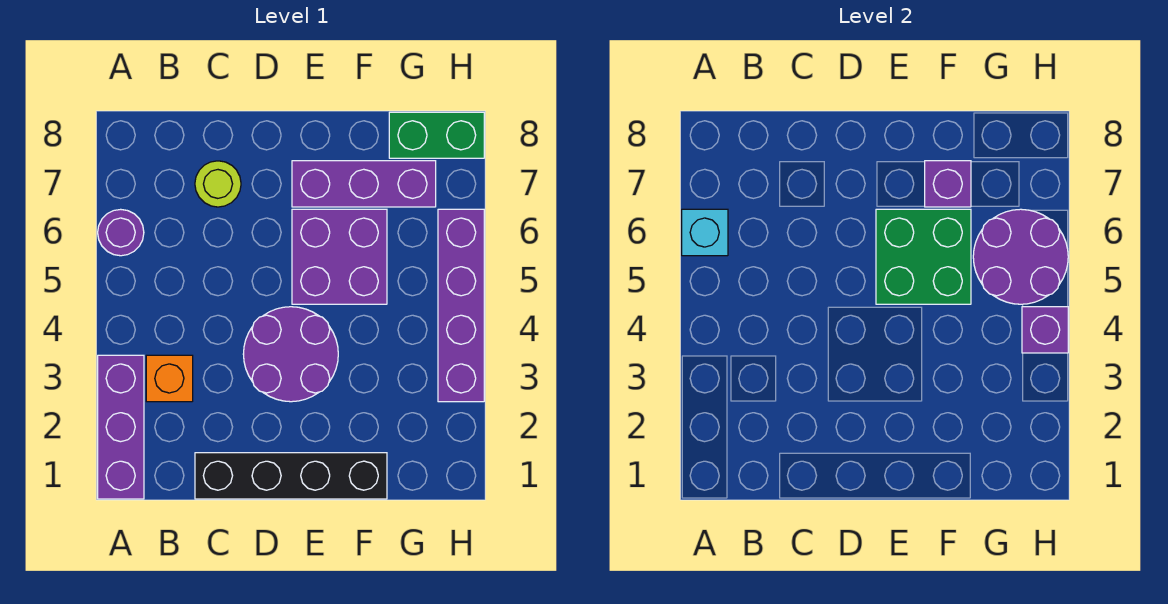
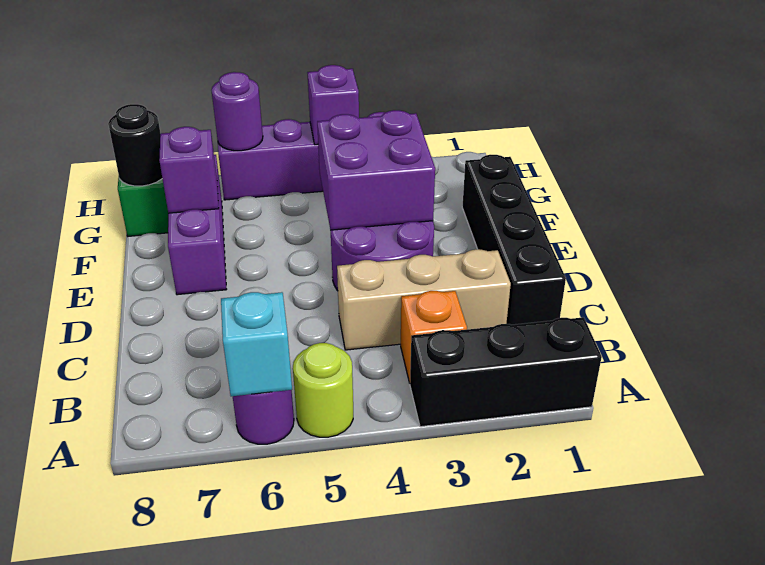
purple brick A1:A3 level 1 -> black brick A1:A3 level 1
none -> tan brick C2:C4 level 1
lime round brick C7 level 1 -> lime round brick A5 level 1
purple brick E5:F6 level 1 -> purple brick E3:F4 level 2
green brick E5:F6 level 2 -> none
purple round brick G5:H6 level 2 -> purple round brick H6 level 2
none -> black round brick G8 level 2

